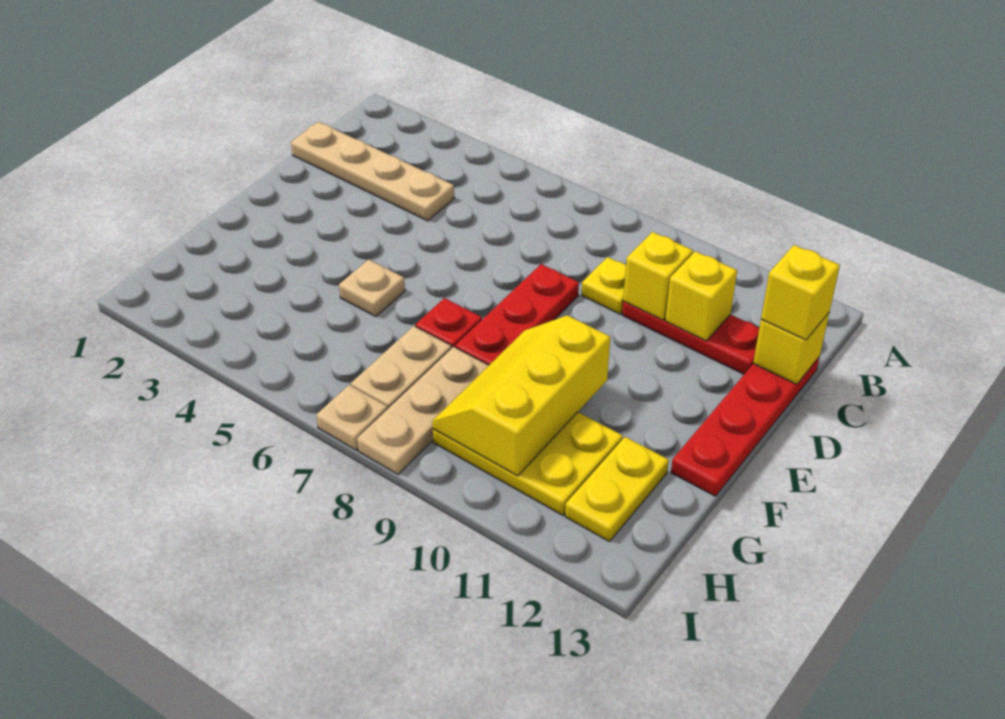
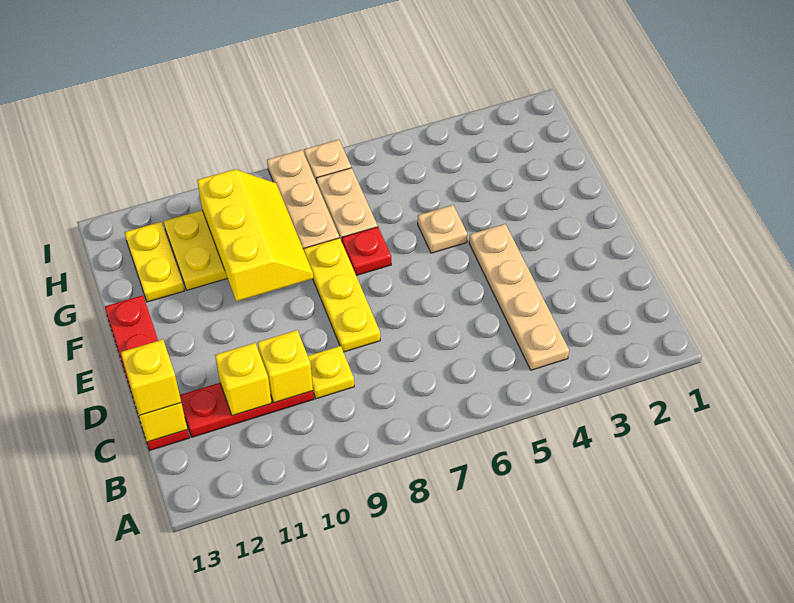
tan plate C1:C4 level 1 -> tan plate B4:E4 level 1
red plate D8:F8 level 1 -> yellow plate D8:F8 level 1

